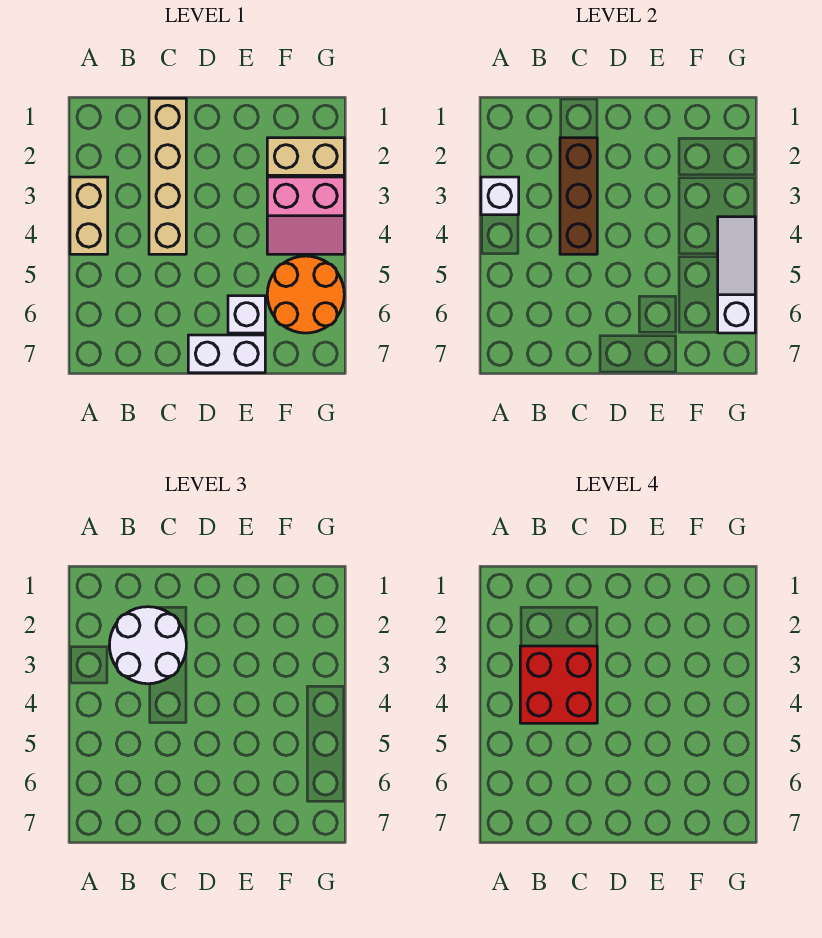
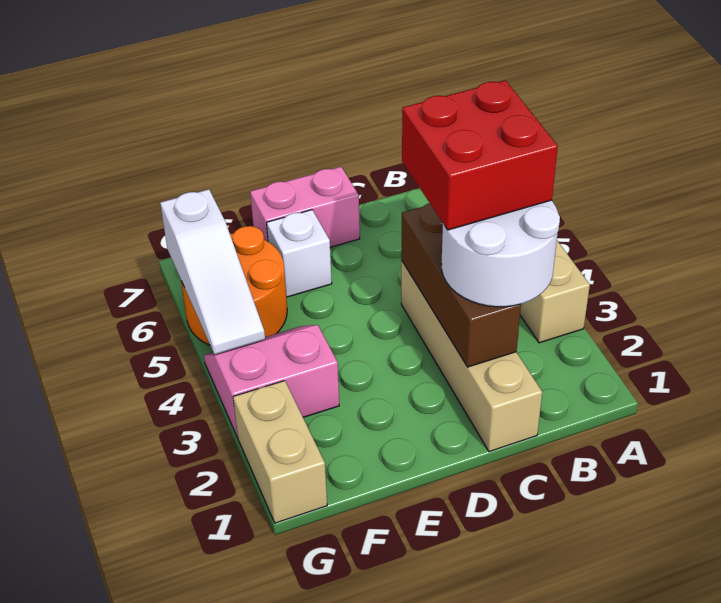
white brick A3 level 2 -> none
white brick D7:E7 level 1 -> pink brick D7:E7 level 1
tan brick F2:G2 level 1 -> tan brick G1:G2 level 1

